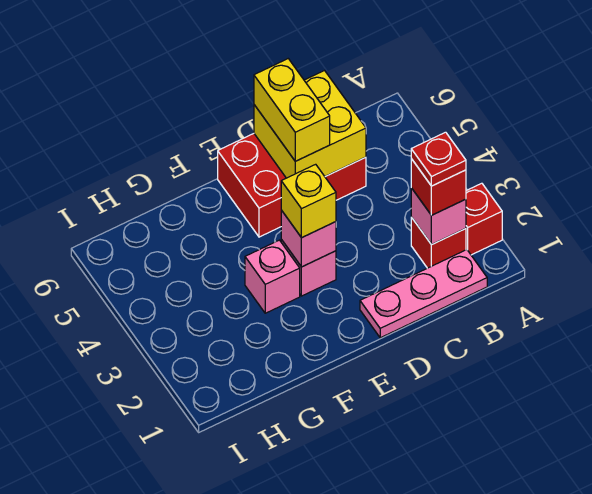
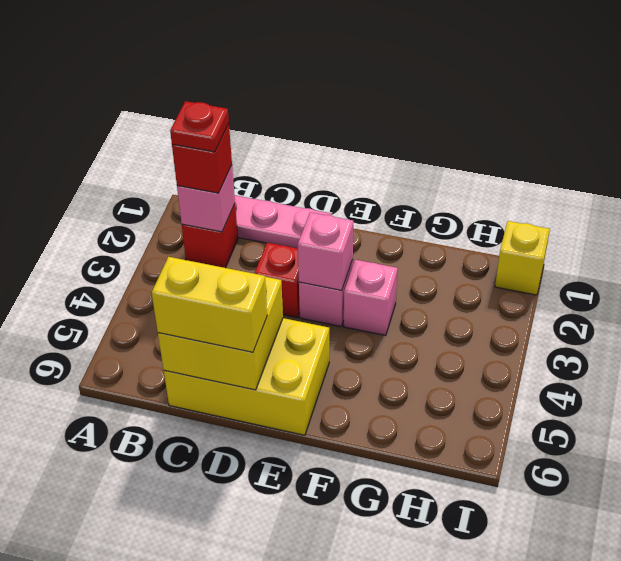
red brick A2 level 1 -> red brick D3 level 1
red brick C5:E6 level 1 -> yellow brick C5:E6 level 1
yellow brick D5:D6 level 3 -> yellow brick C6:D6 level 3
yellow brick E3 level 3 -> yellow brick I1 level 1

